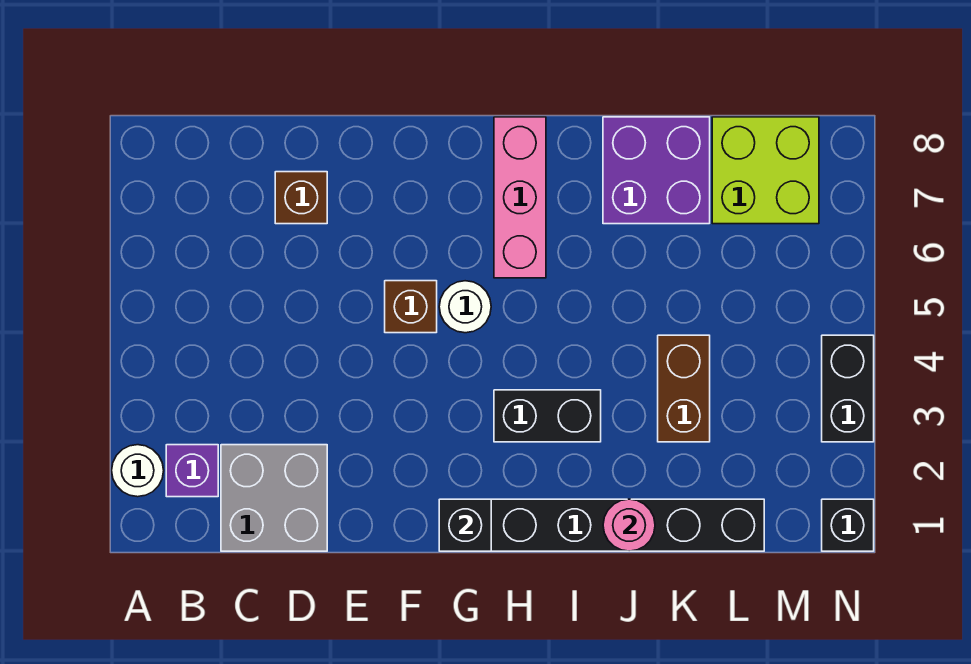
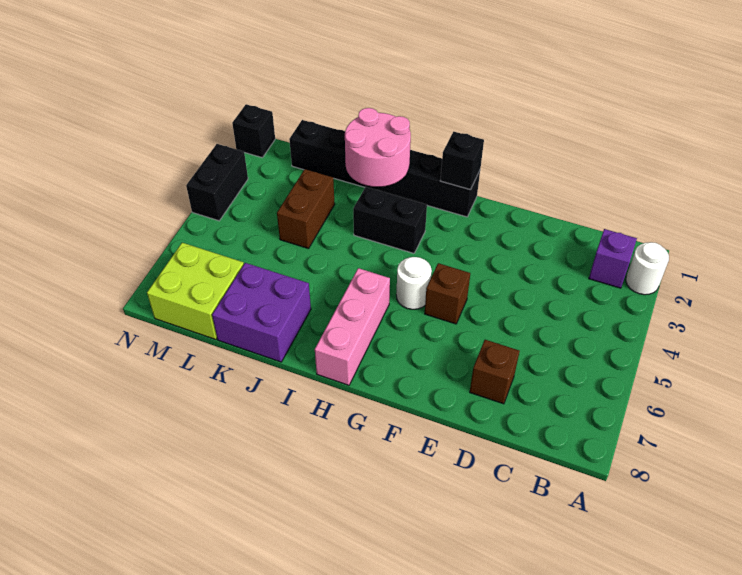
grey brick C1:D2 level 1 -> none
pink round brick J1 level 2 -> pink round brick I1:J2 level 2

